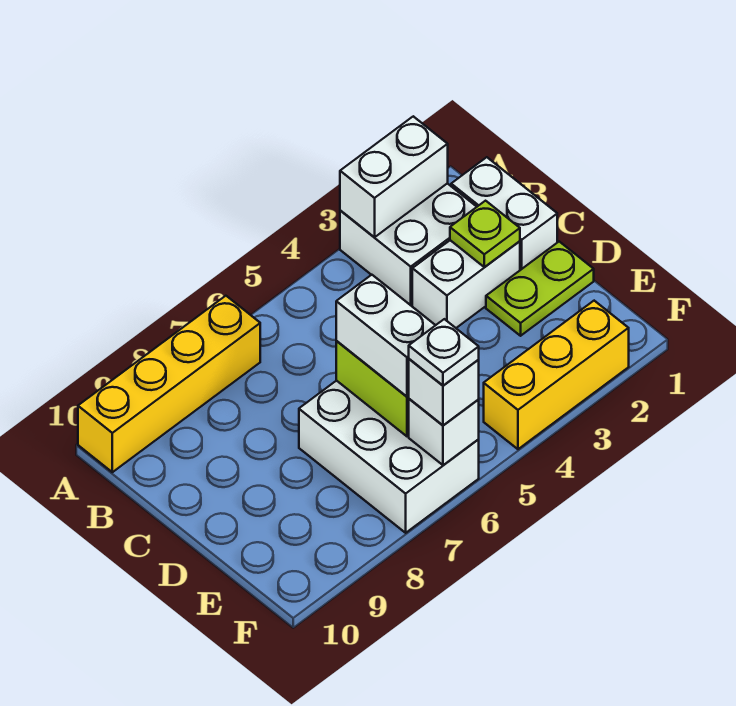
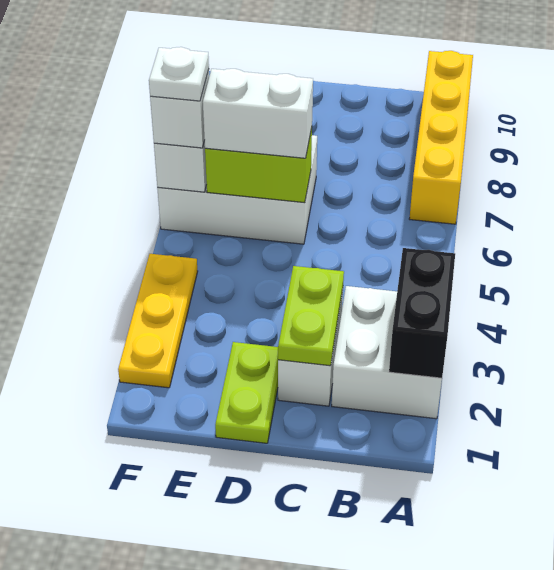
white brick A2:A3 level 2 -> black brick A2:A3 level 2
white brick B1:C1 level 1 -> none
lime plate C2 level 2 -> lime plate C2:C3 level 2
yellow brick F2:F4 level 1 -> yellow plate F2:F4 level 1

